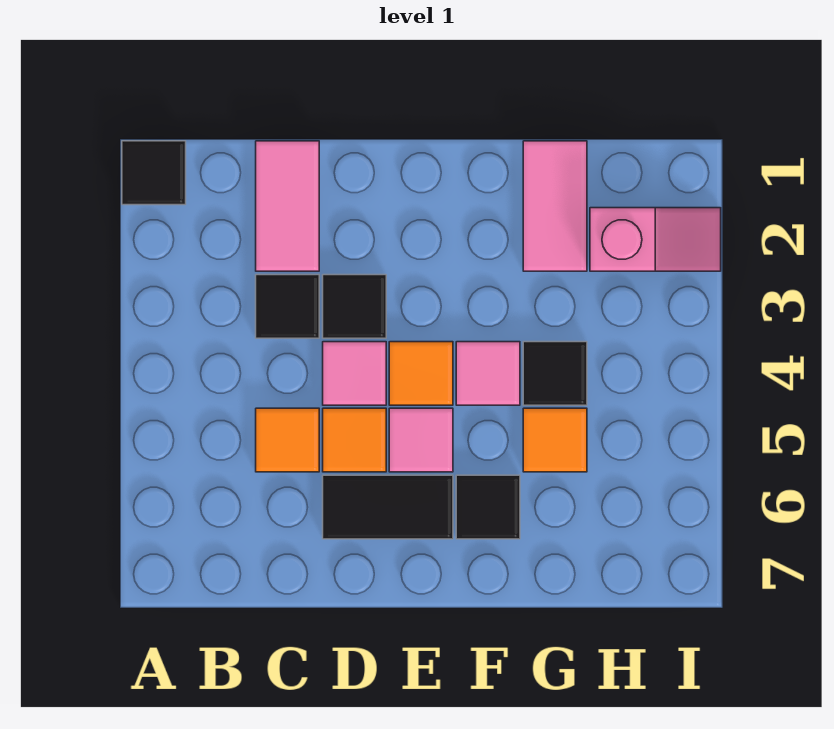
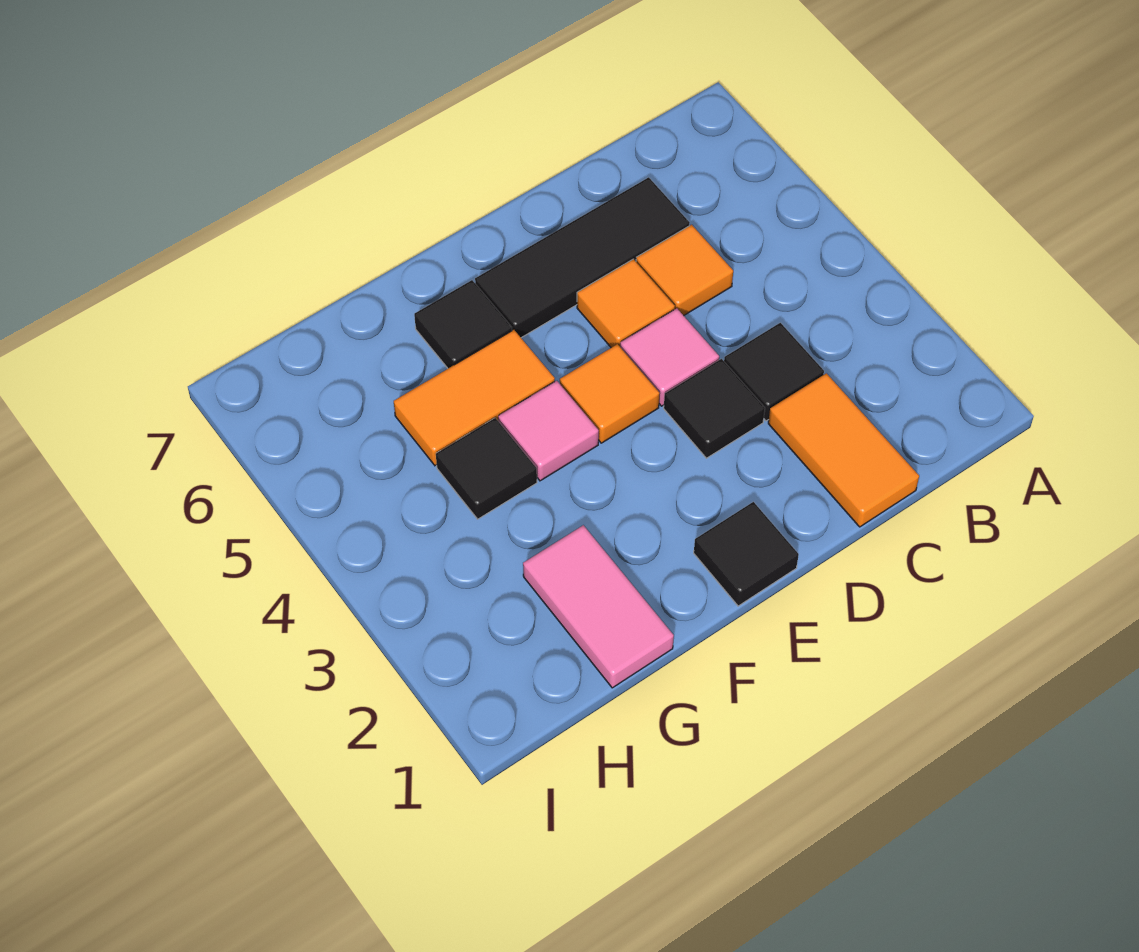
black tile A1 level 1 -> black tile E1 level 1
pink tile C1:C2 level 1 -> orange tile C1:C2 level 1
black tile D6:E6 level 1 -> black tile C6:E6 level 1
pink tile E5 level 1 -> none
orange tile G5 level 1 -> orange tile F5:G5 level 1
pink slope H2:I2 level 1 top H -> none

